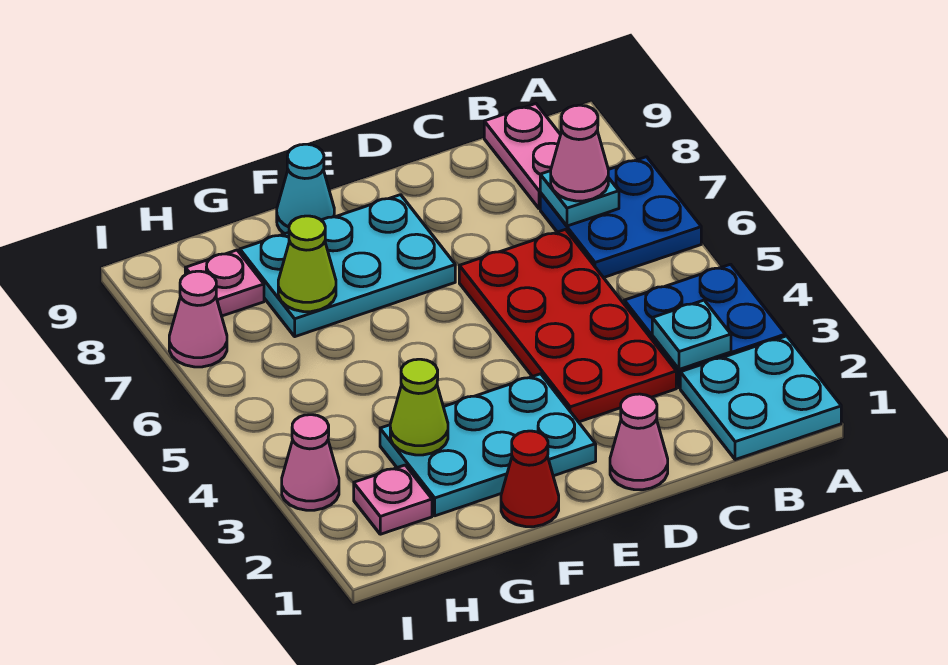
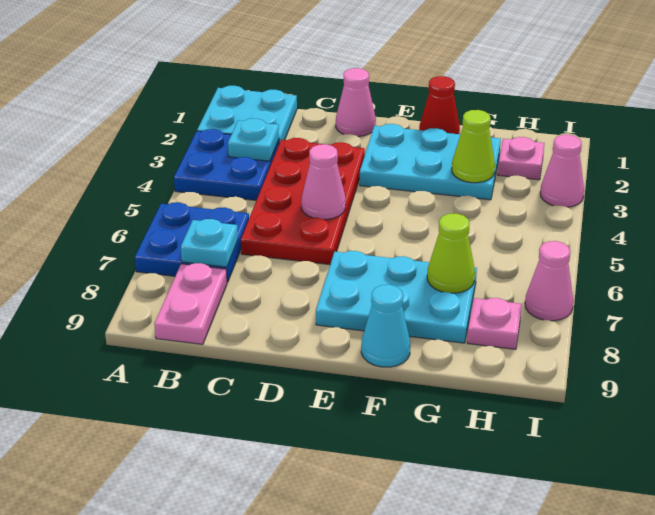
pink cone B7 level 3 -> pink cone D5 level 2

